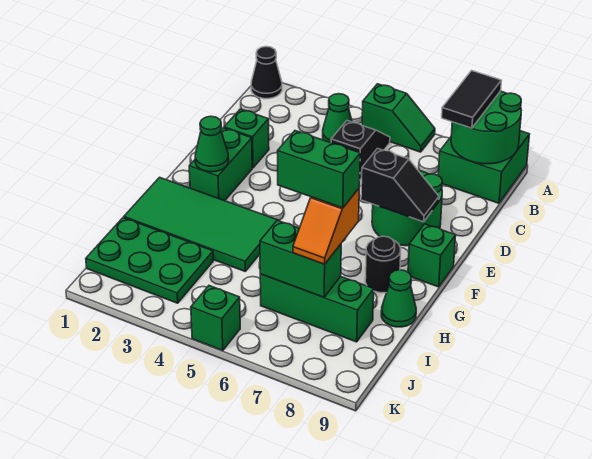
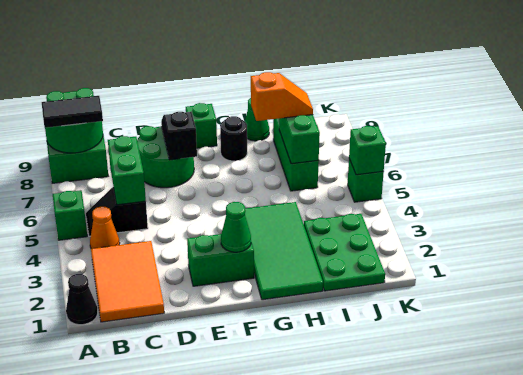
none -> orange tile B1:C3 level 1
green cone B4 level 1 -> orange cone B4 level 1
green brick D2 level 1 -> green brick K5 level 2
green brick H6:H7 level 4 -> green brick C5:C6 level 2

